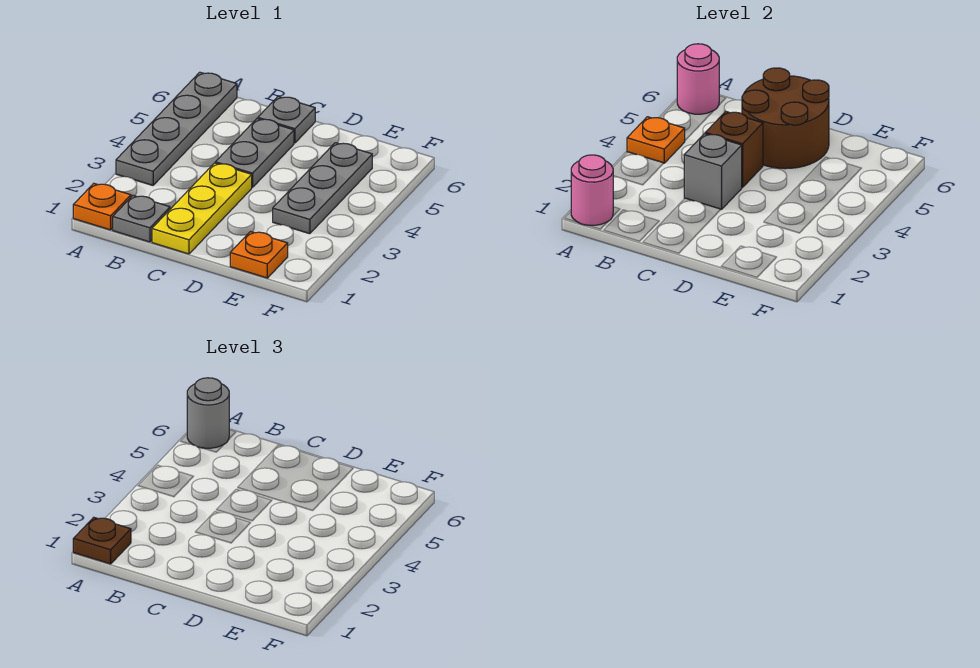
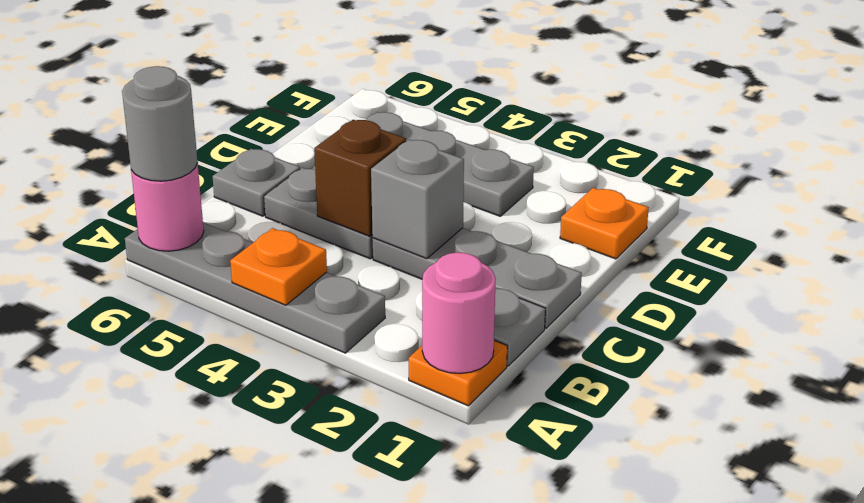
brown plate A1 level 3 -> none
yellow plate C1:C3 level 1 -> grey plate C1:C3 level 1
brown round brick C5:D6 level 2 -> none

